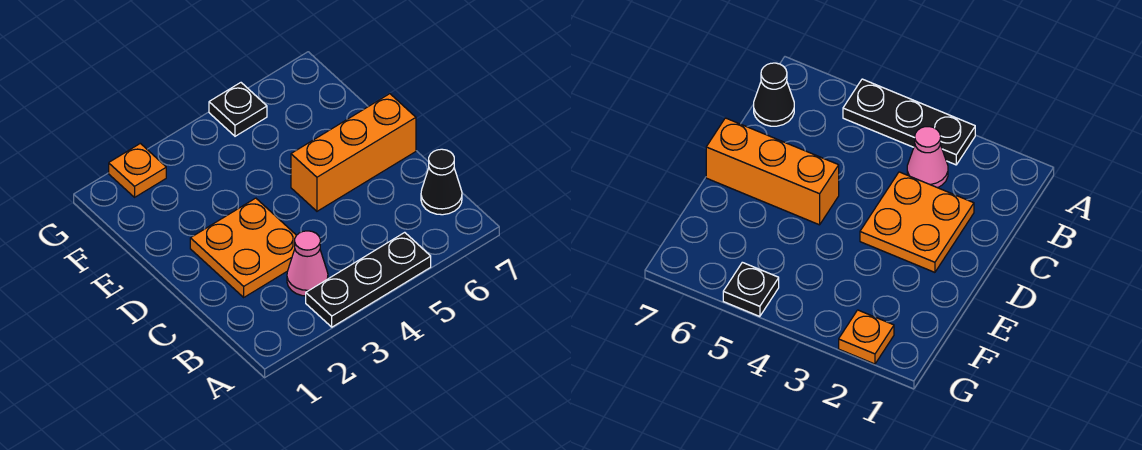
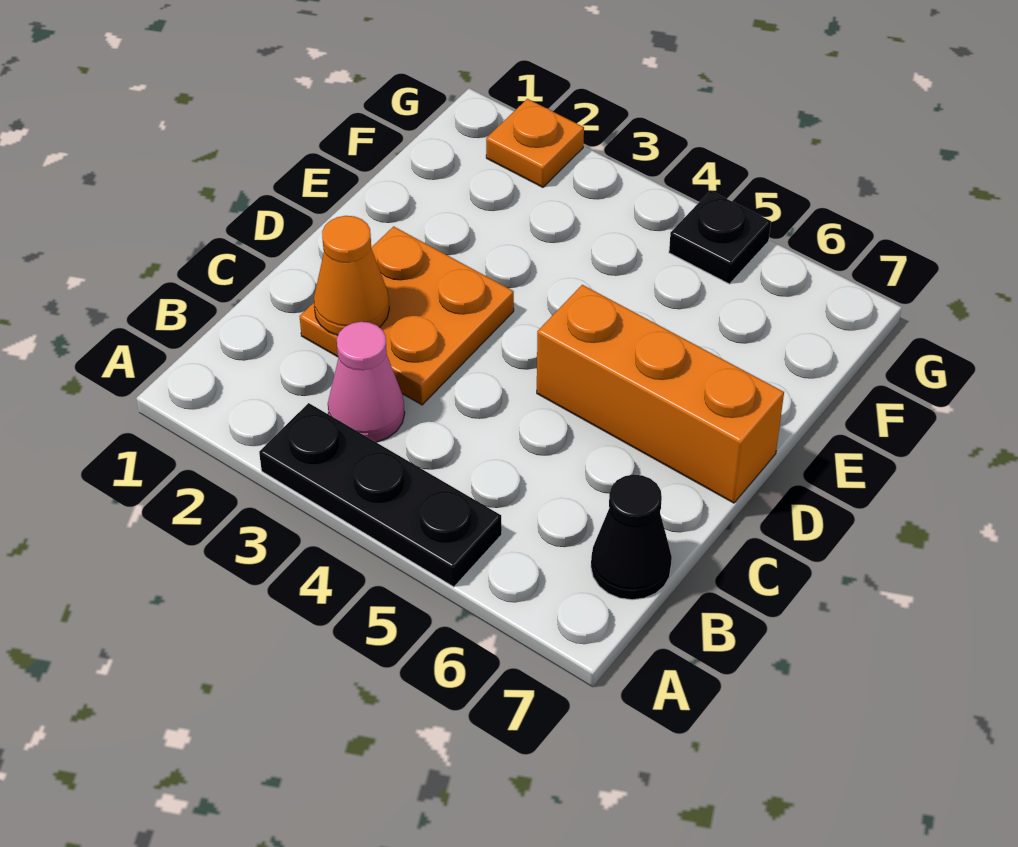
none -> orange cone C2 level 2

